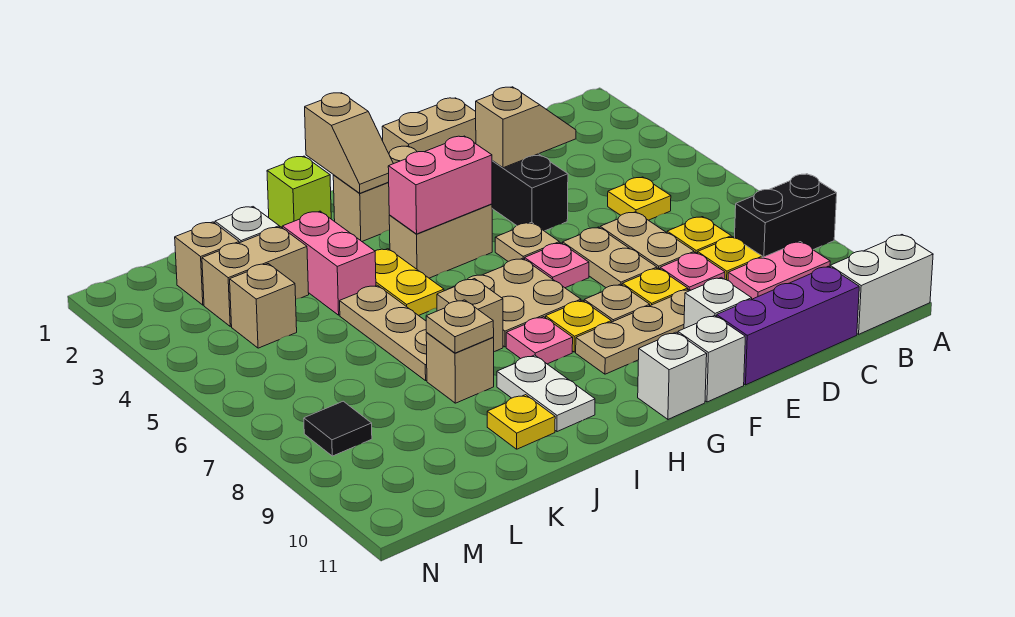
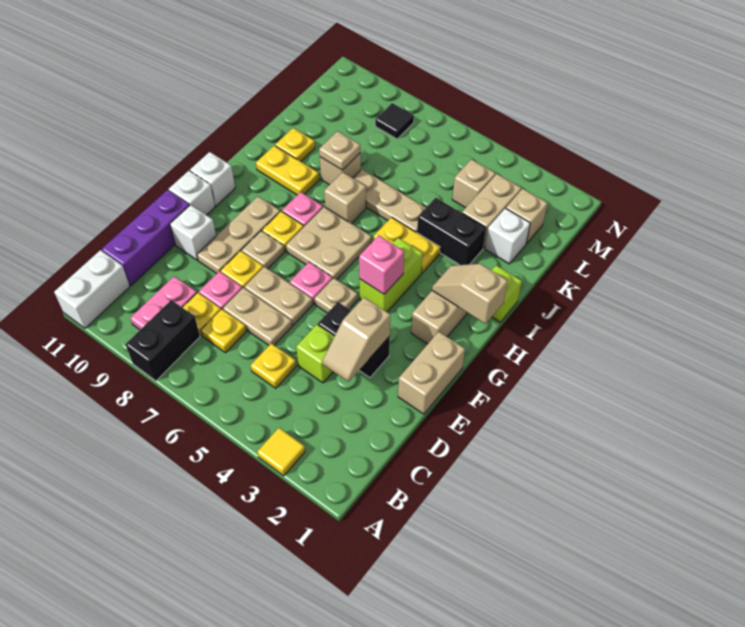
none -> yellow tile A3 level 1
none -> lime brick D4 level 1
tan brick G4:H4 level 1 -> lime brick G4:H4 level 1
pink brick G4:H4 level 2 -> pink brick G4 level 2
white plate I9:I10 level 1 -> yellow plate I9:I10 level 1
pink brick J3:J4 level 1 -> black brick J3:J4 level 1

